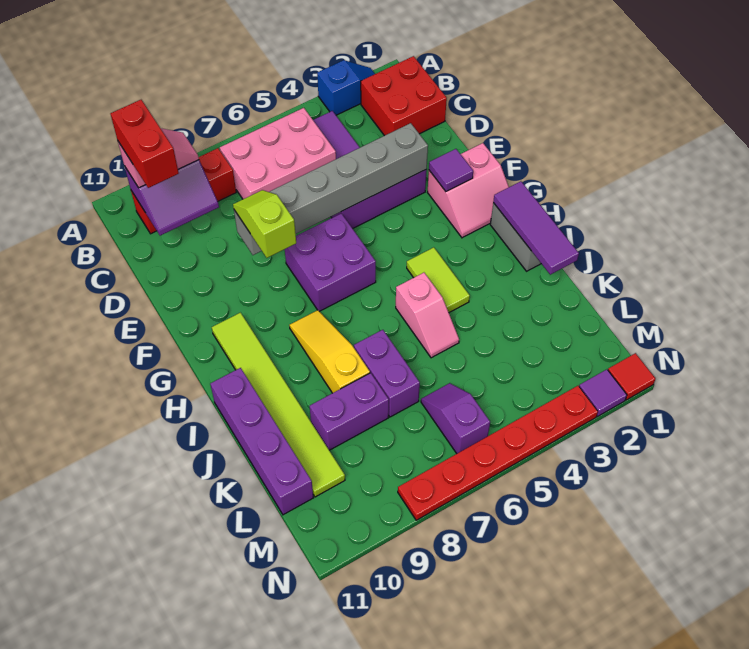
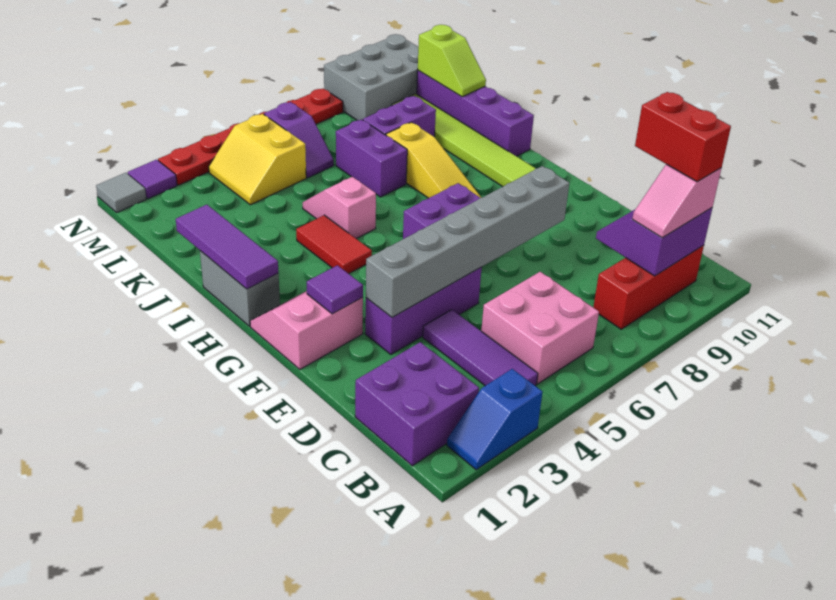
red brick B1:C2 level 1 -> purple brick B1:C2 level 1
pink brick B5:C7 level 1 -> pink brick B5:C6 level 1
lime slope E8:F8 level 3 top F -> lime slope K11:L11 level 2 top L
lime tile H4:I4 level 1 -> red tile H4:I4 level 1
none -> yellow slope L4:M5 level 1 top 5
none -> grey brick M9:N11 level 1
red tile N1 level 1 -> grey tile N1 level 1

